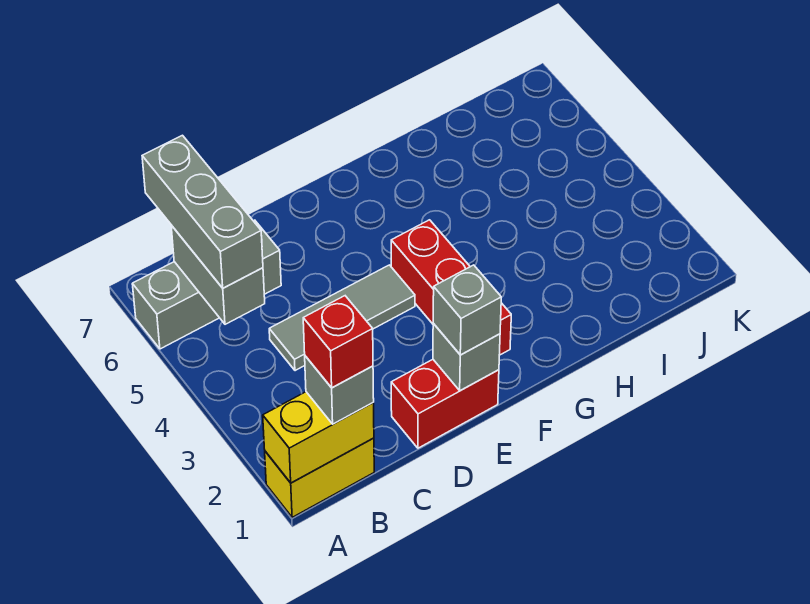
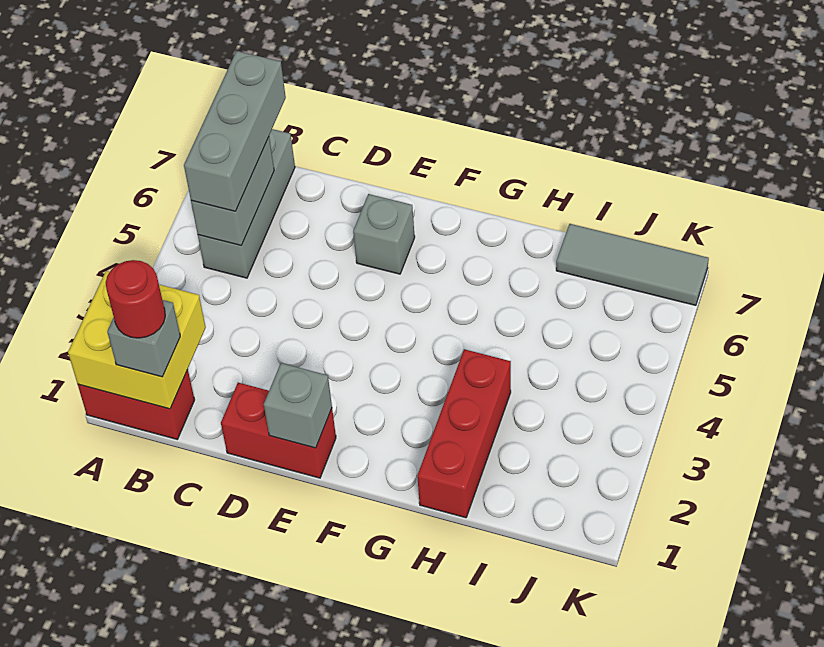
yellow brick A1:B1 level 1 -> red brick A1:B1 level 1
yellow brick A1:B1 level 2 -> yellow brick A1:B2 level 2
grey brick A6:C6 level 1 -> grey brick B5:B7 level 1
red brick B1 level 4 -> red round brick B1 level 4
grey tile C4:E4 level 1 -> grey tile I7:K7 level 1
grey brick E1 level 3 -> grey brick E6 level 1
red brick F2:F4 level 1 -> red brick H1:H3 level 1

